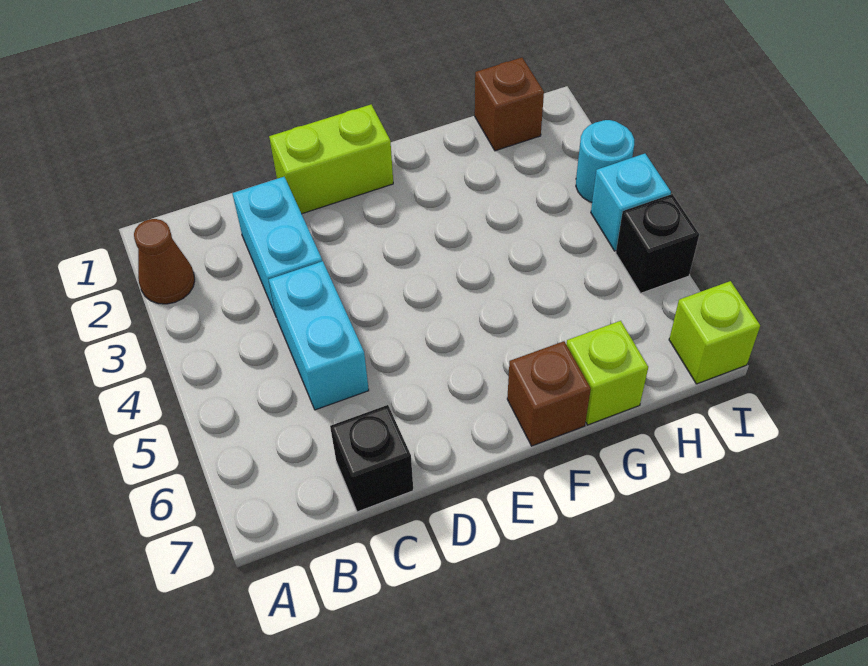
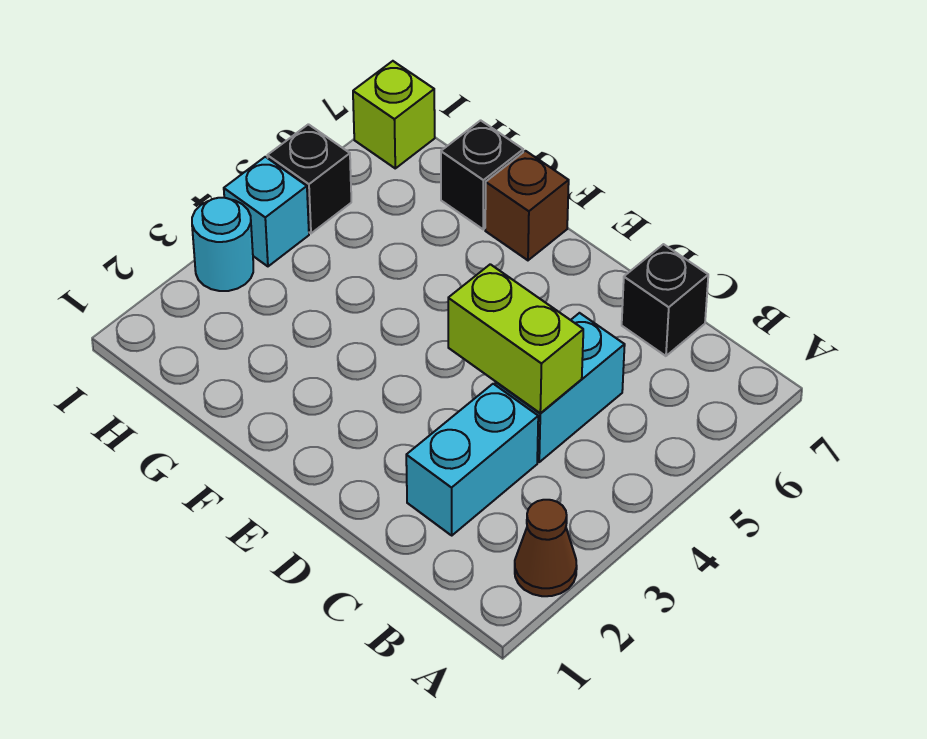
lime brick D1:E1 level 1 -> lime brick C4:D4 level 2
lime brick G7 level 1 -> black brick G7 level 1
brown brick H1 level 1 -> none

